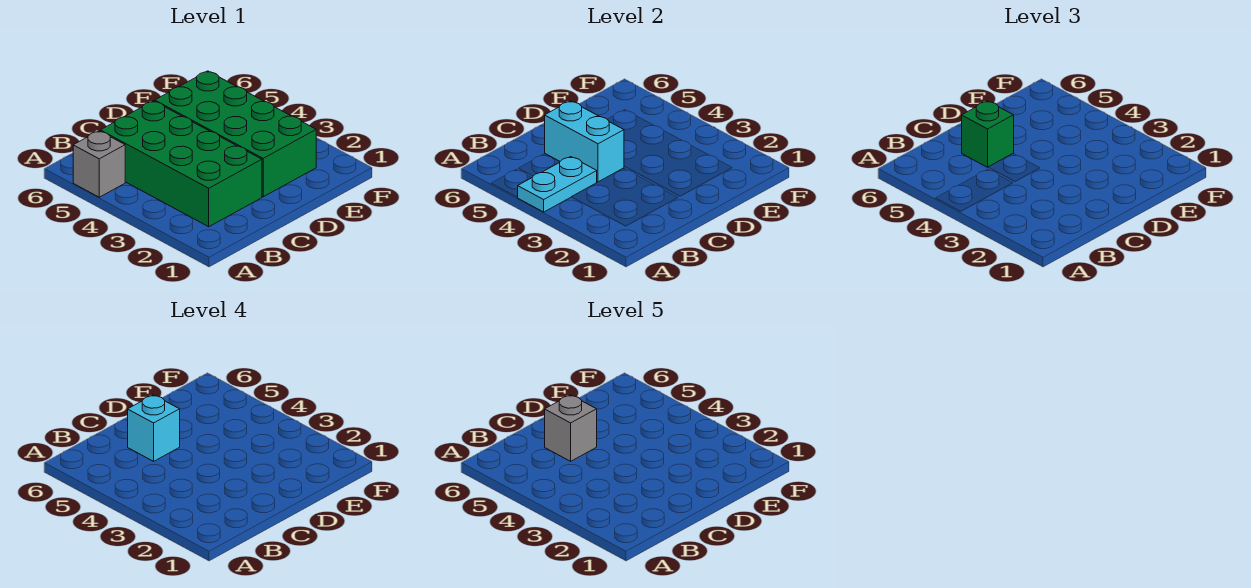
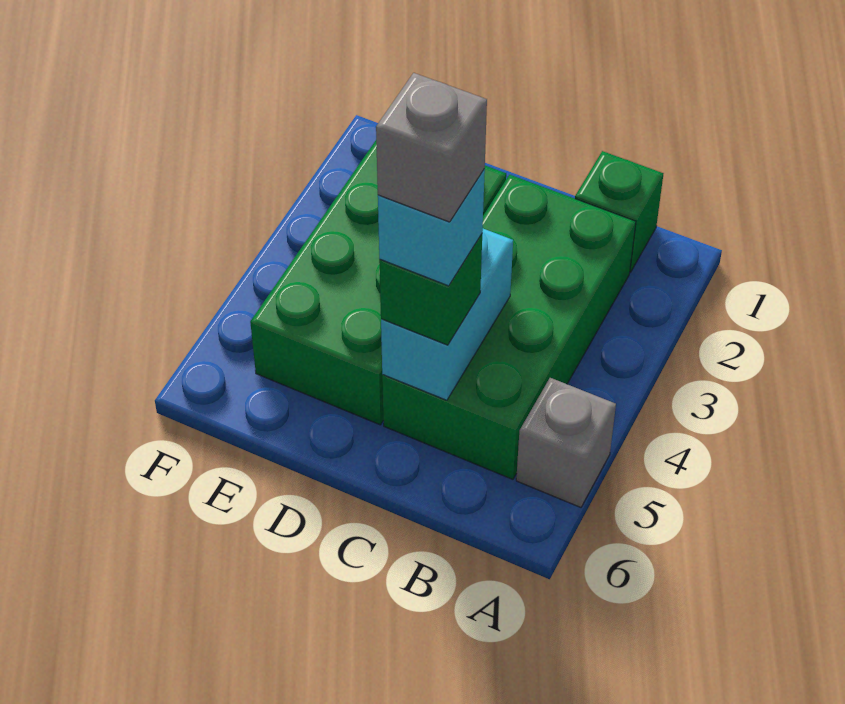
cyan plate A4:B4 level 2 -> none
none -> green brick B1 level 1

